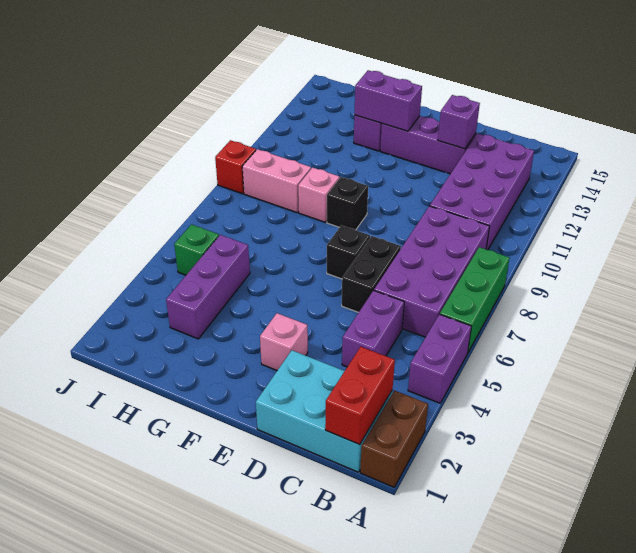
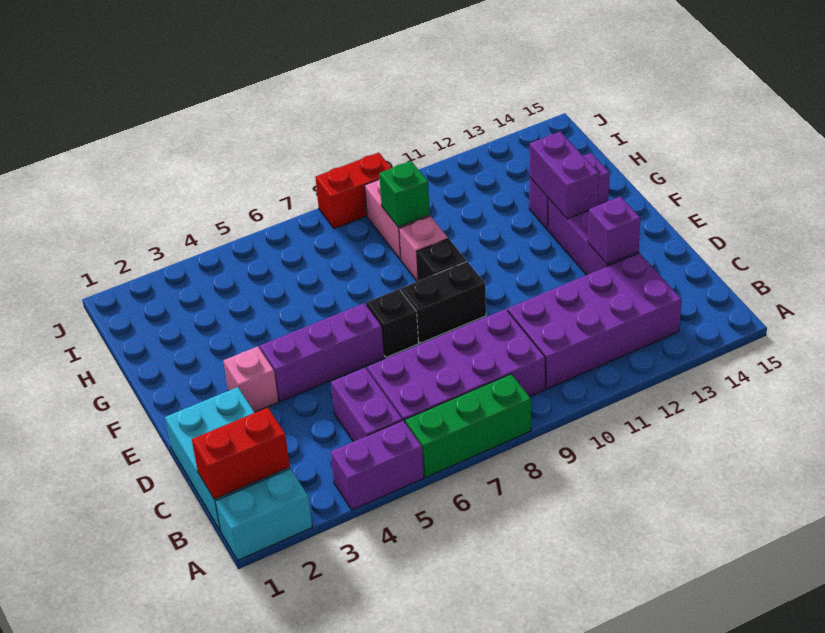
brown brick A1:A2 level 1 -> cyan brick A1:A2 level 1
purple brick C4:C5 level 1 -> purple brick B5:C5 level 1
black brick D6:D7 level 1 -> black brick E8:E9 level 1
purple brick H3:H5 level 1 -> purple brick E4:E6 level 1
green brick I5 level 1 -> green brick H9 level 2
red brick J9 level 1 -> red brick J8:J9 level 1

